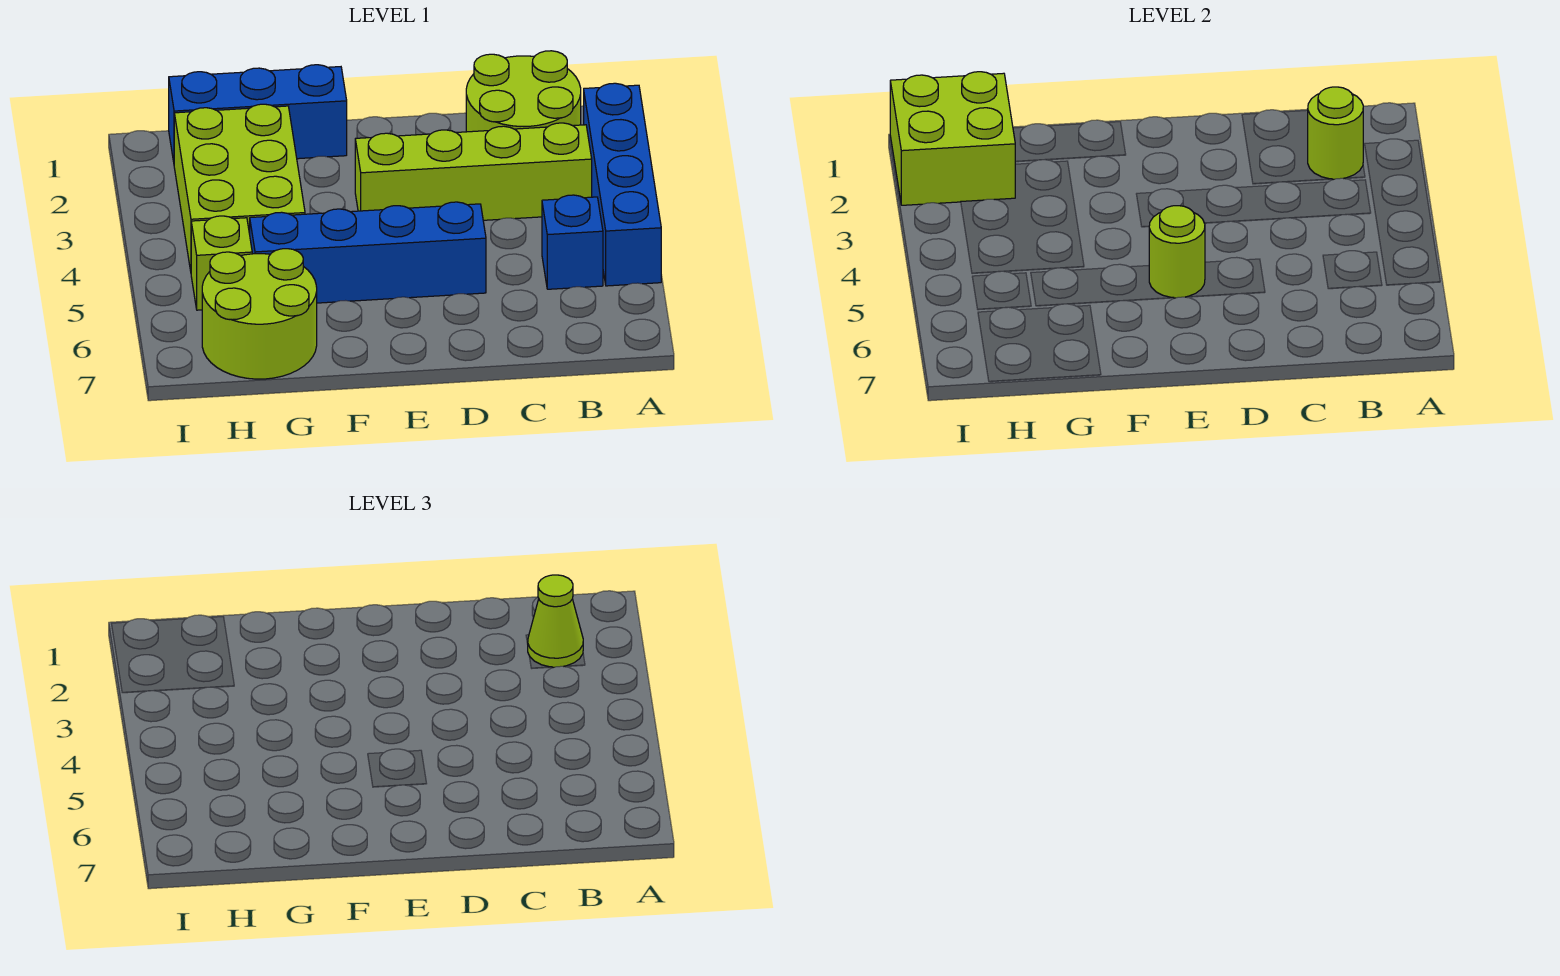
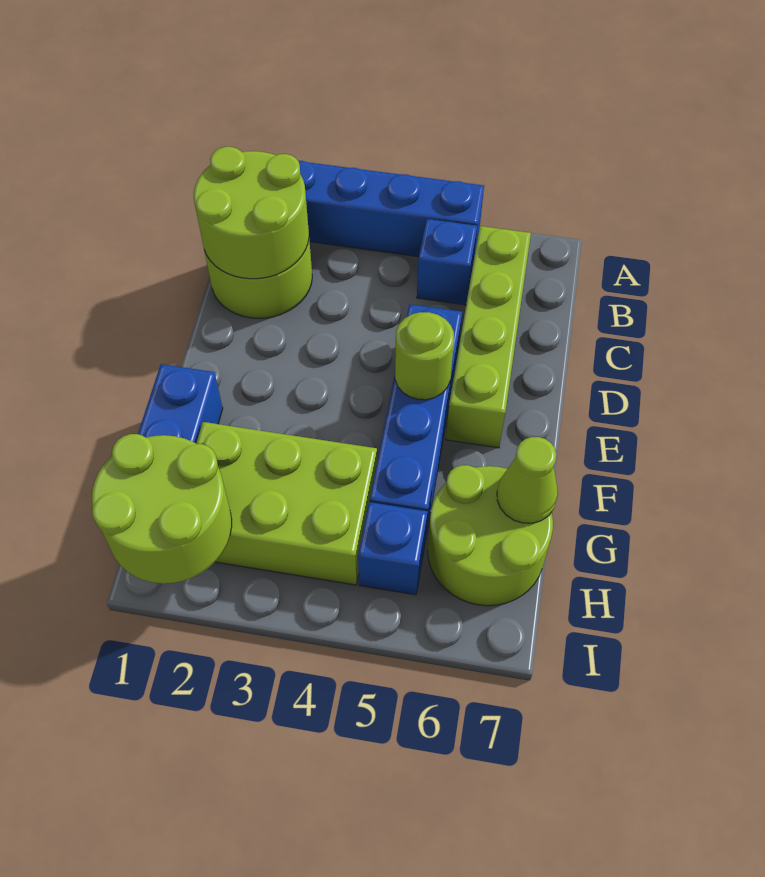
lime round brick B2 level 2 -> lime round brick B1:C2 level 2
lime cone B2 level 3 -> lime cone G7 level 2
lime brick B3:E3 level 1 -> lime brick B6:E6 level 1
lime brick H1:I2 level 2 -> lime round brick H1:I2 level 2
lime brick H5 level 1 -> blue brick H5 level 1

